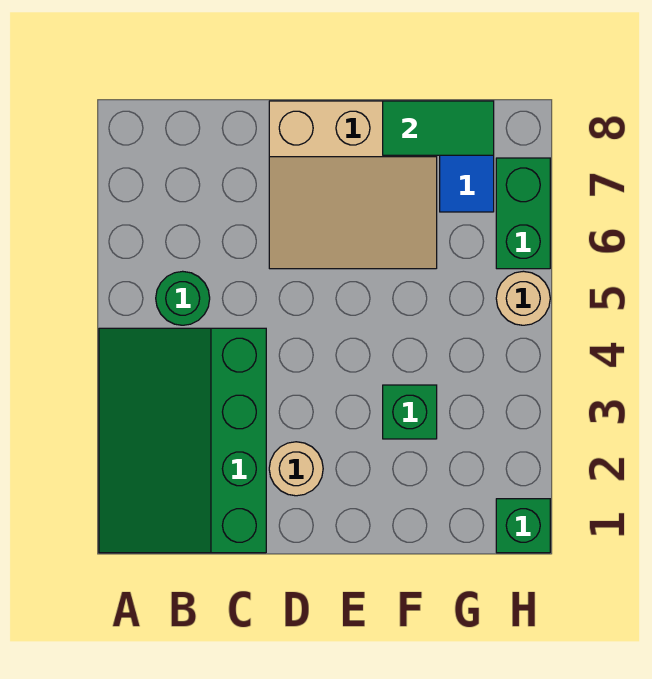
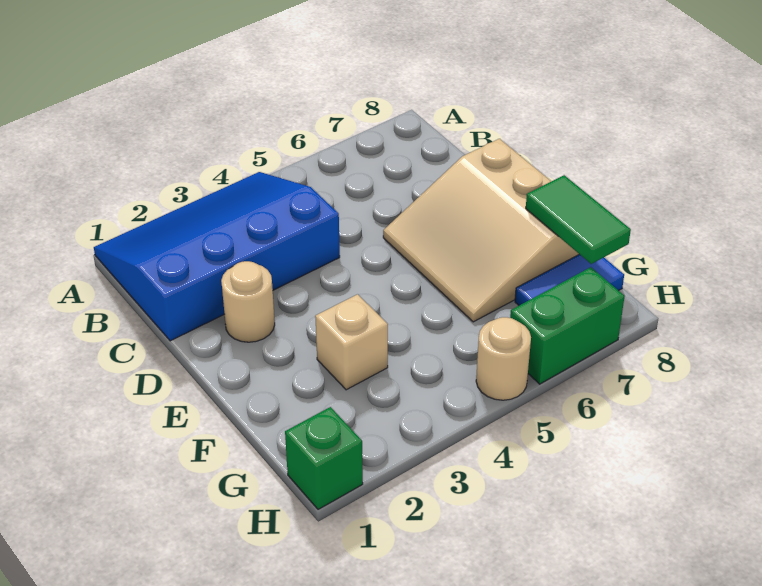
green slope A1:C4 level 1 top C -> blue slope A1:C4 level 1 top C
green round brick B5 level 1 -> none
green brick F3 level 1 -> tan brick F3 level 1

